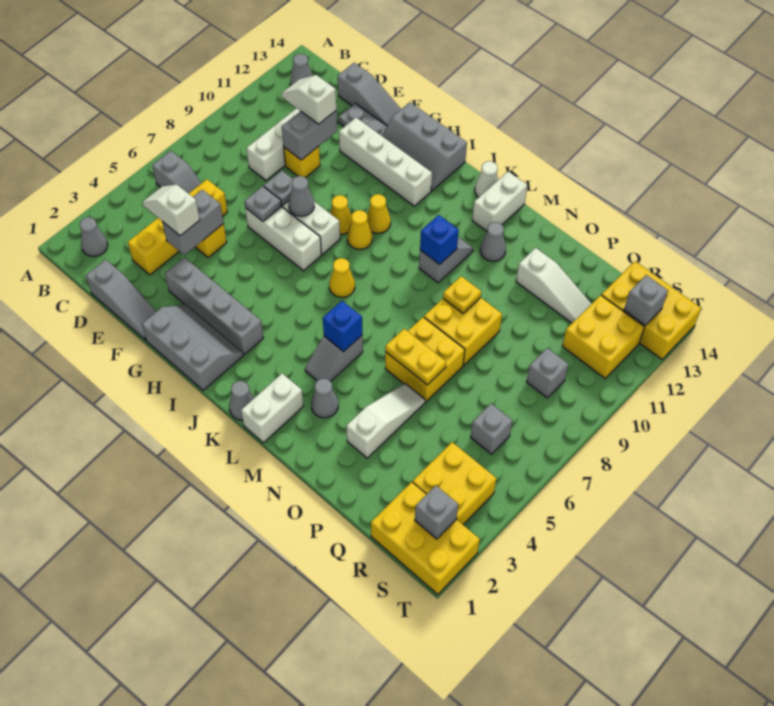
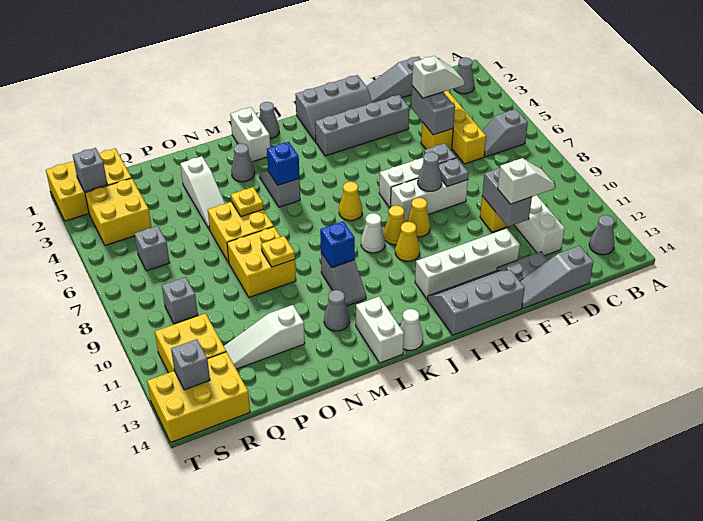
none -> white cone J9 level 1
yellow plate N6:O6 level 2 -> yellow plate N6 level 2

